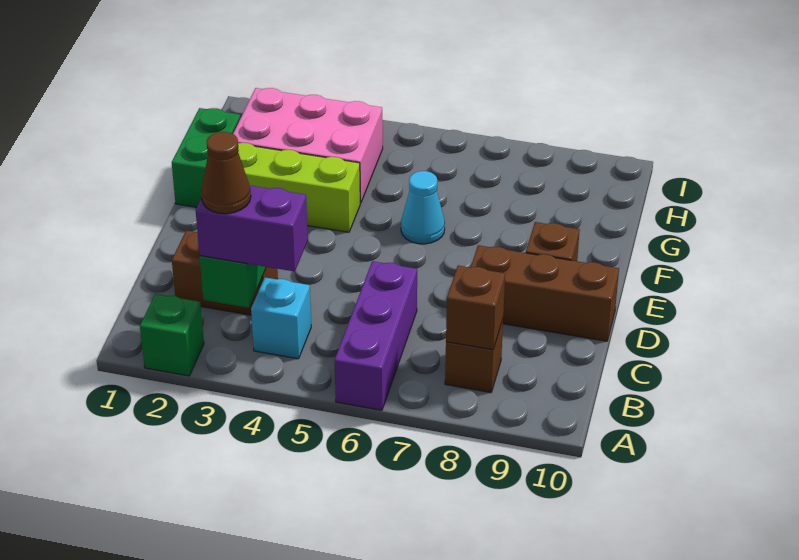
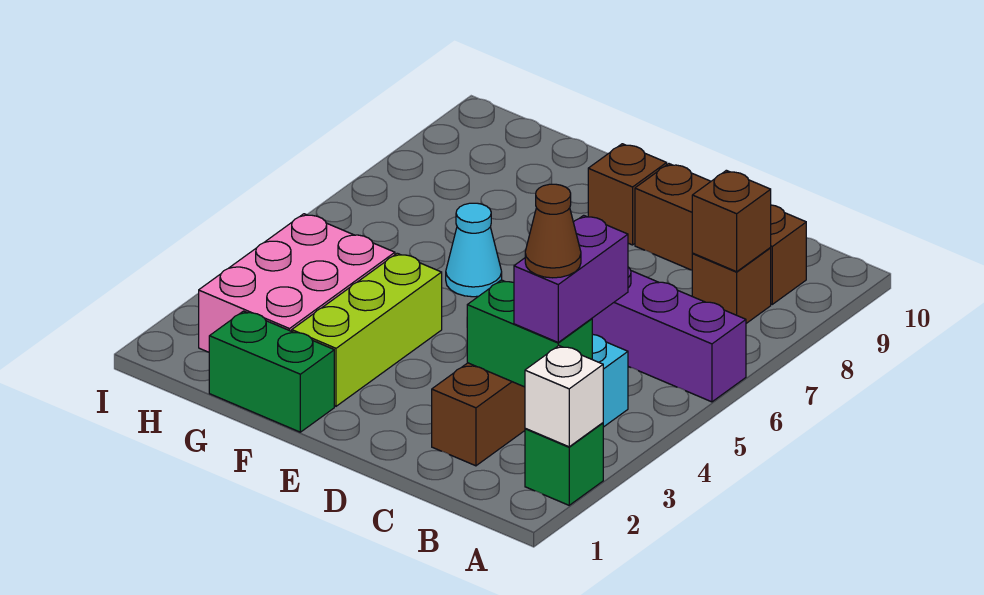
none -> white brick A2 level 2
brown brick D8:D10 level 1 -> brown brick B9:D9 level 1

